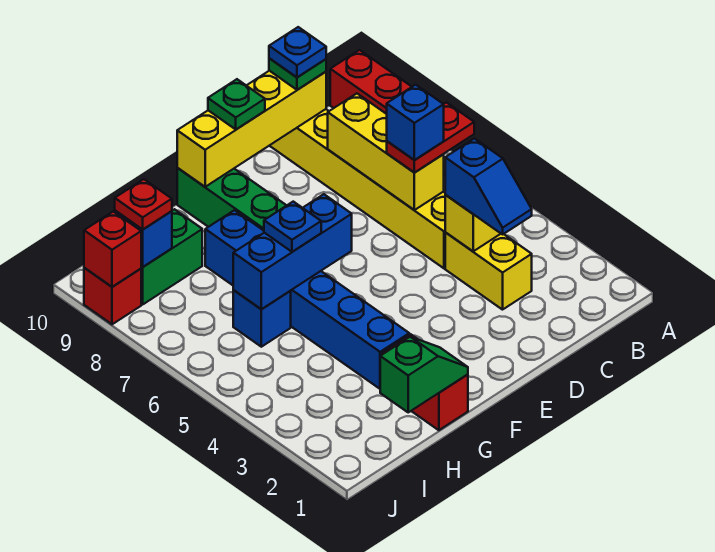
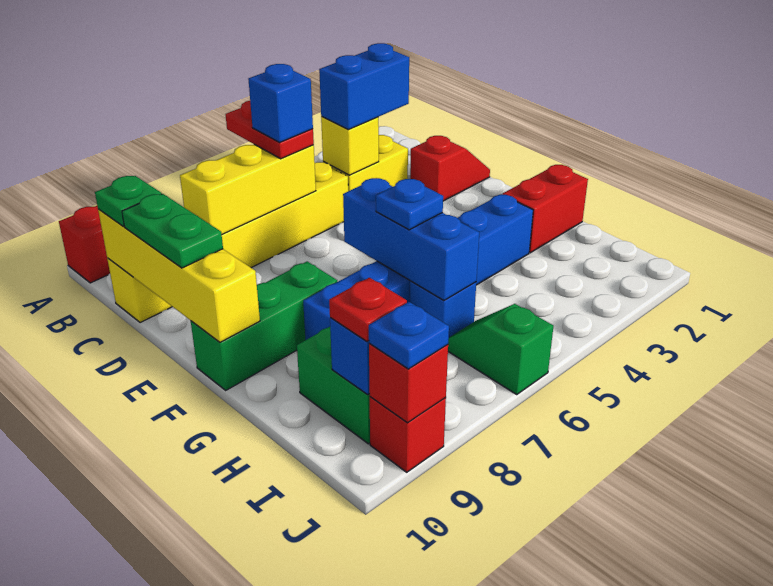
blue slope C3:C4 level 3 top 4 -> blue brick C3:C4 level 3
blue plate C10 level 4 -> blue plate J9 level 3
none -> red slope D1:D2 level 1 top 2
green plate E10 level 3 -> green plate D10:E10 level 3
green slope G1:H1 level 2 top H -> green slope I6:J6 level 1 top J

